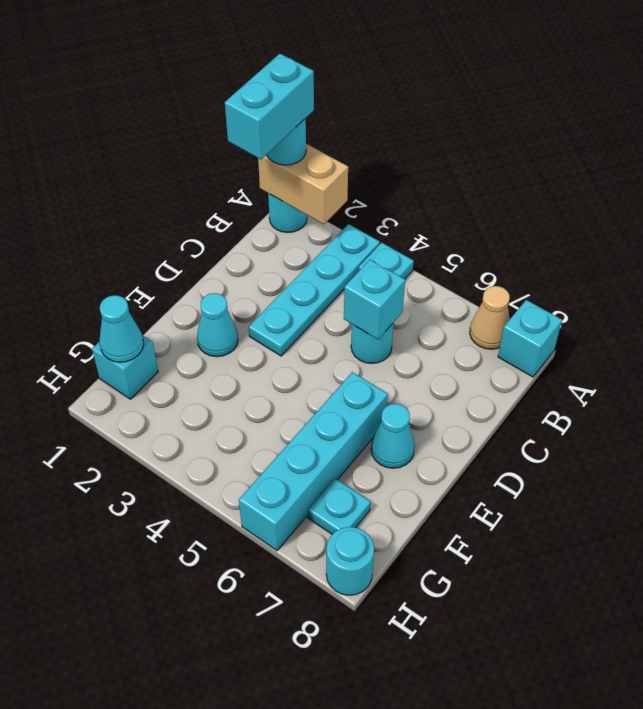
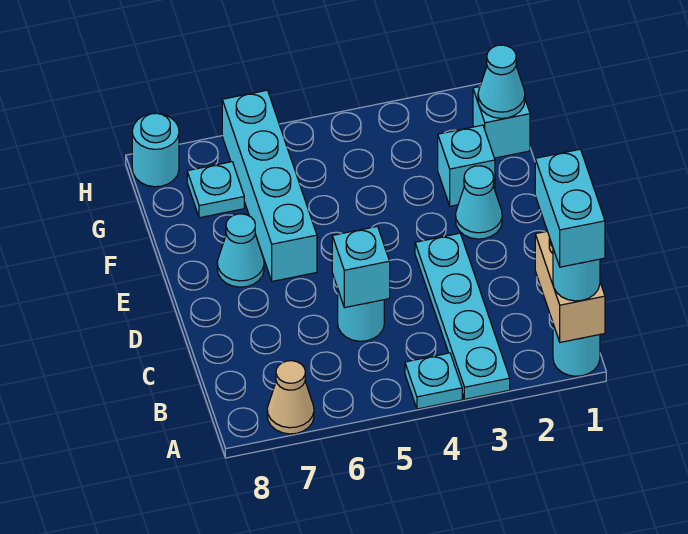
tan brick A1:A2 level 2 -> tan brick A1:B1 level 2
cyan brick A8 level 1 -> cyan brick F2 level 1

